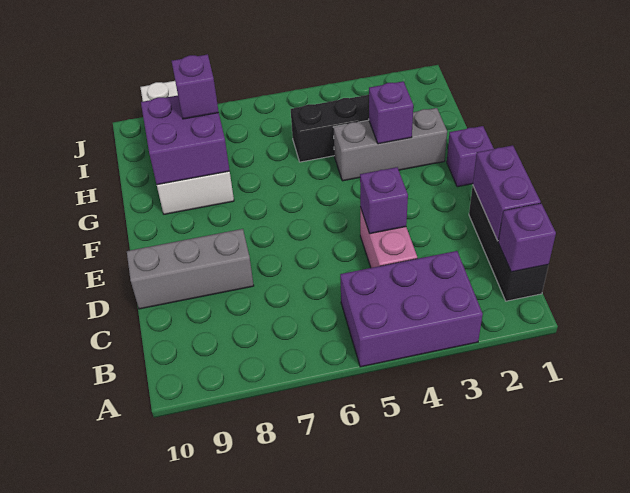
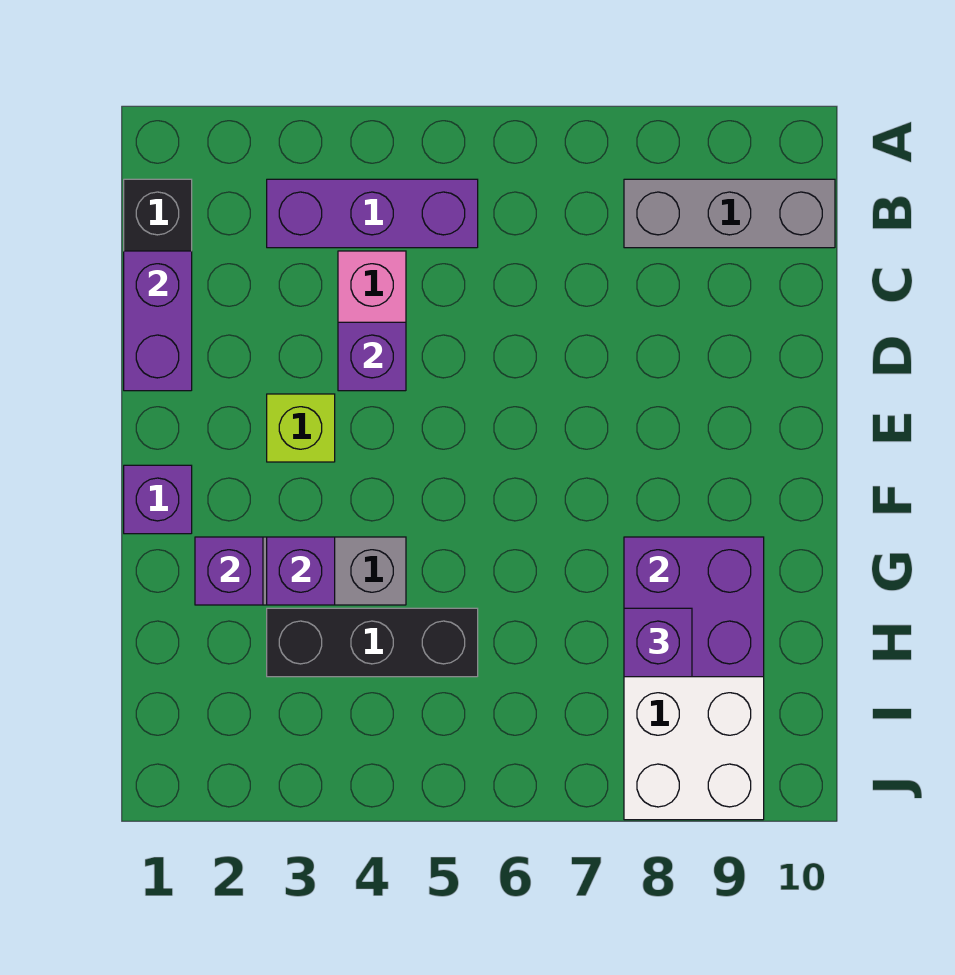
purple brick A3:B5 level 1 -> purple brick B3:B5 level 1
purple brick B1 level 2 -> purple brick G2 level 2
grey brick D8:D10 level 1 -> grey brick B8:B10 level 1
none -> lime brick E3 level 1

